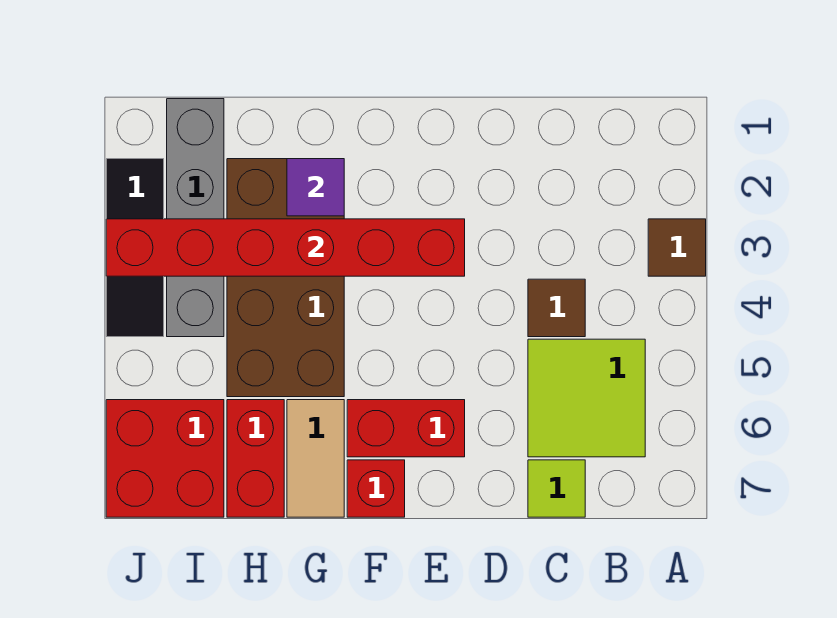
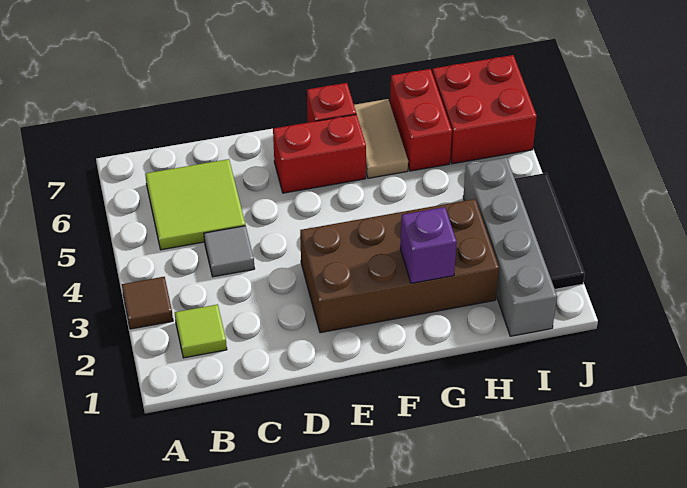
brown tile C4 level 1 -> grey tile C4 level 1
lime tile C7 level 1 -> lime tile B2 level 1
red brick E3:J3 level 2 -> none
brown brick G2:H5 level 1 -> brown brick E2:H3 level 1
purple tile G2 level 2 -> purple brick G2 level 2

